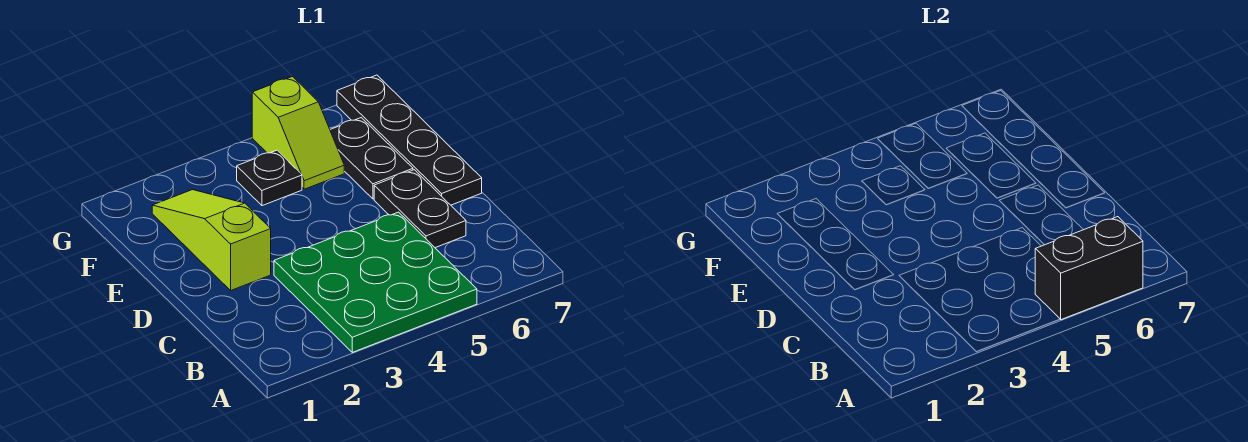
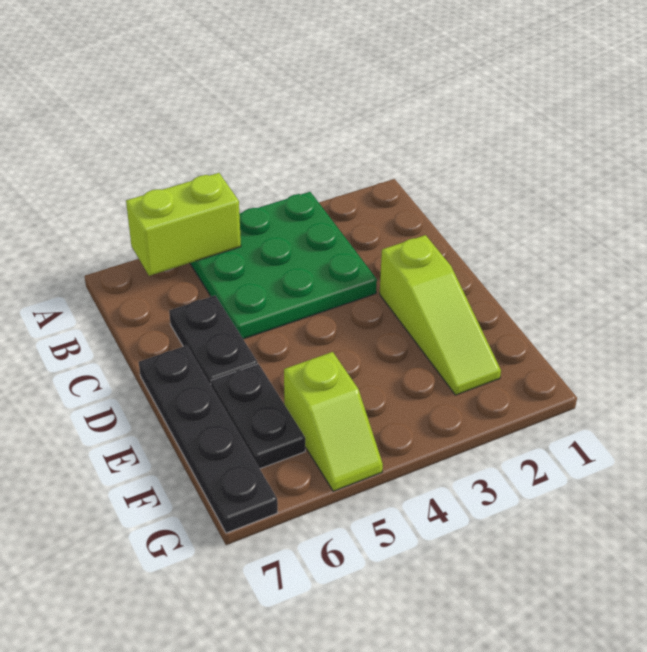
black brick A5:A6 level 2 -> lime brick A5:A6 level 2
black plate F4 level 1 -> none
lime slope F5:G5 level 1 top G -> lime slope F5:G5 level 1 top F

